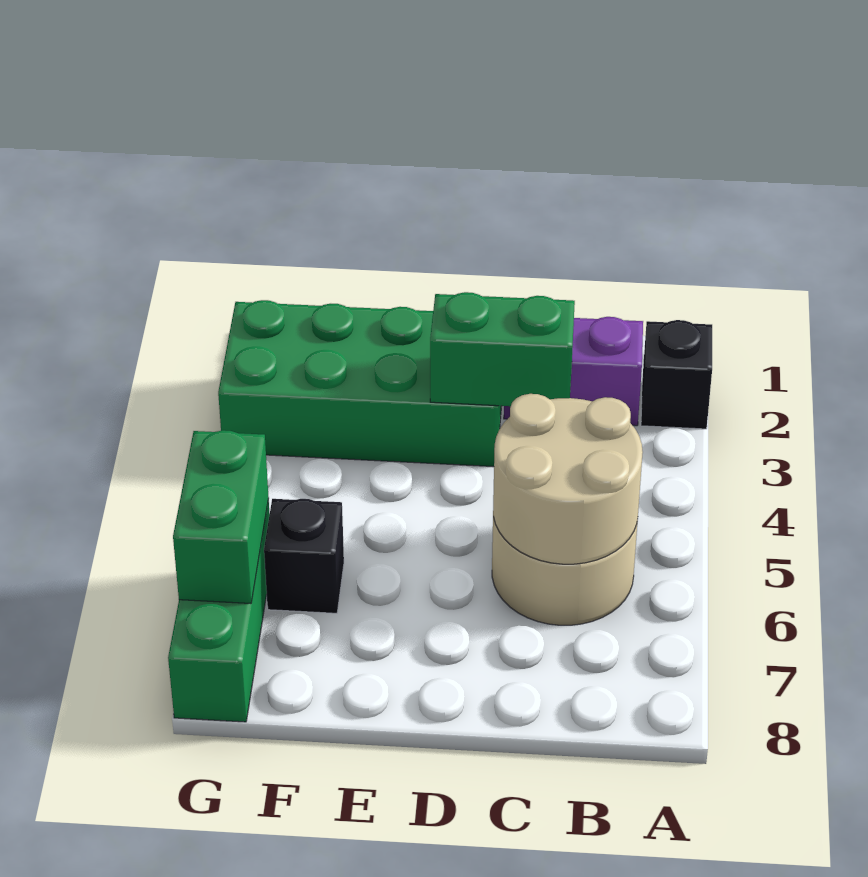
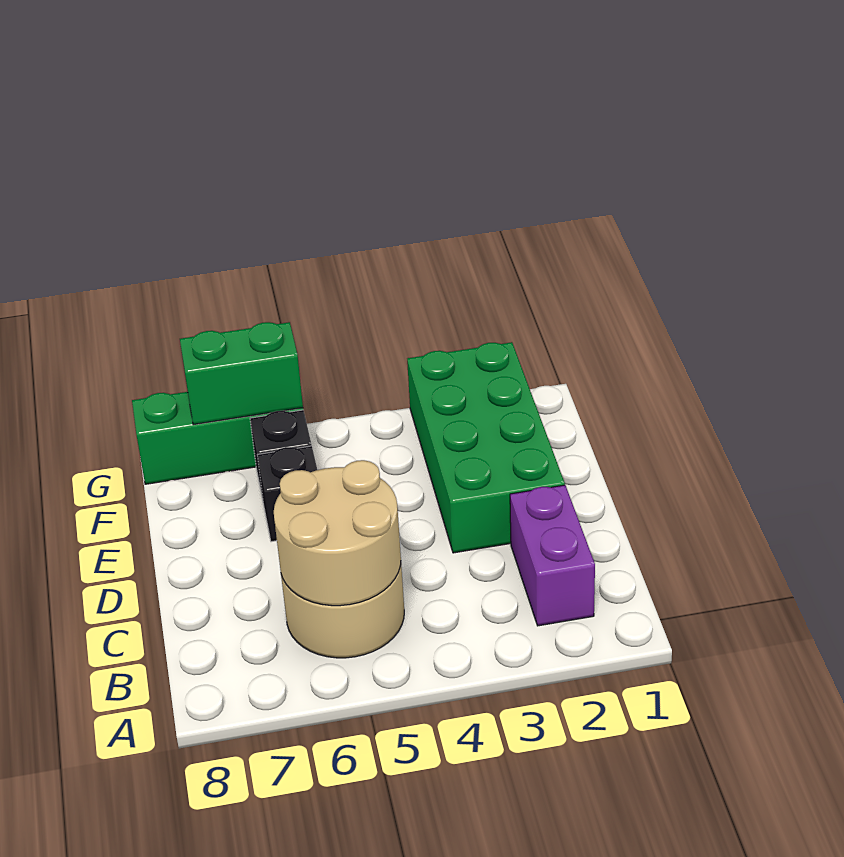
black brick A2 level 1 -> black brick E6 level 1
green brick C3:D3 level 2 -> none

